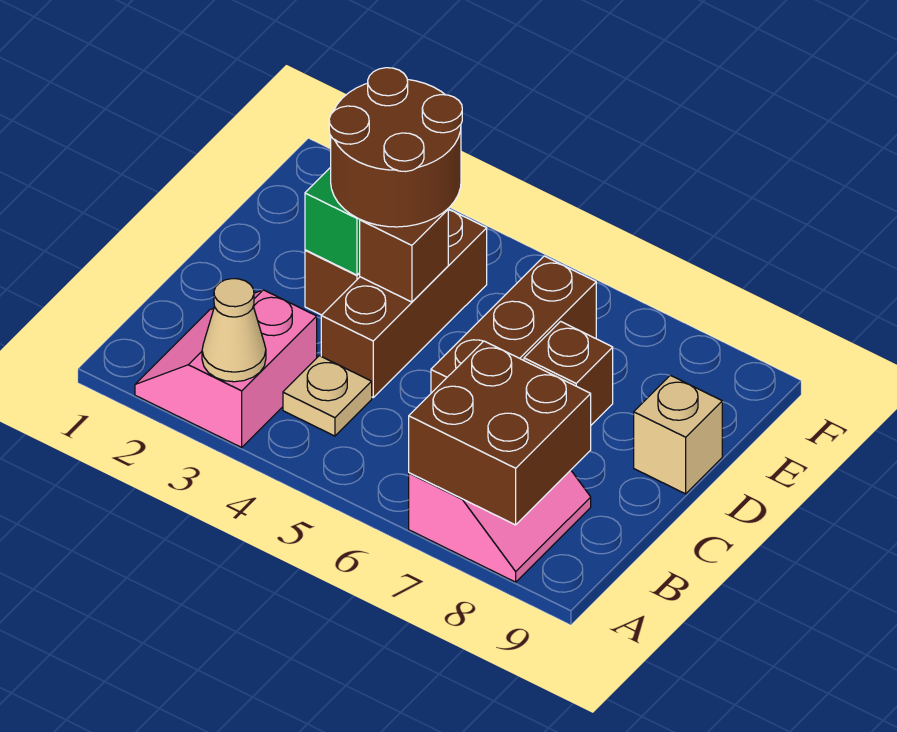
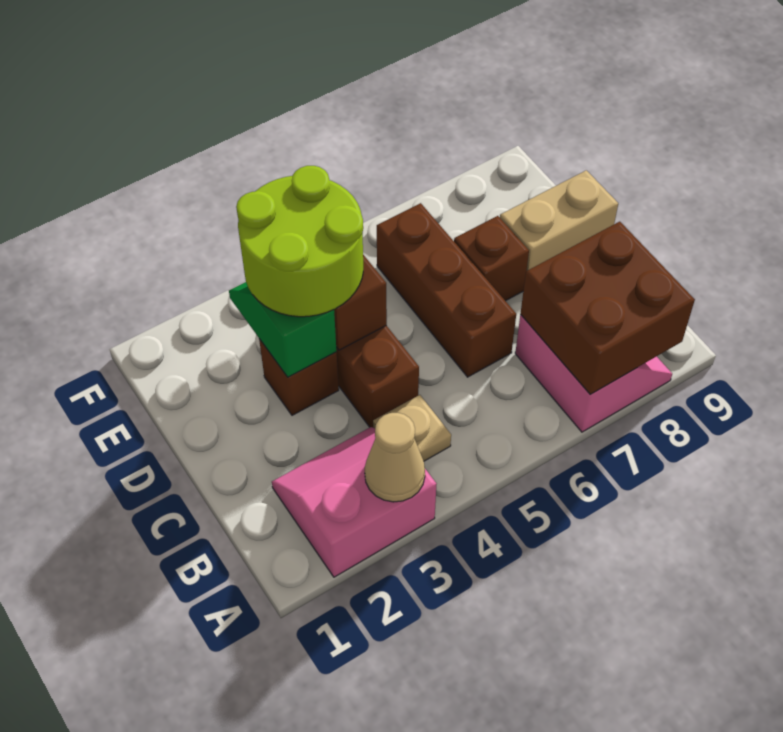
pink slope A2:B3 level 1 top 3 -> pink slope A2:B3 level 1 top A
brown round brick D3:E4 level 3 -> lime round brick D3:E4 level 3
tan brick D9 level 1 -> tan brick D8:D9 level 1

